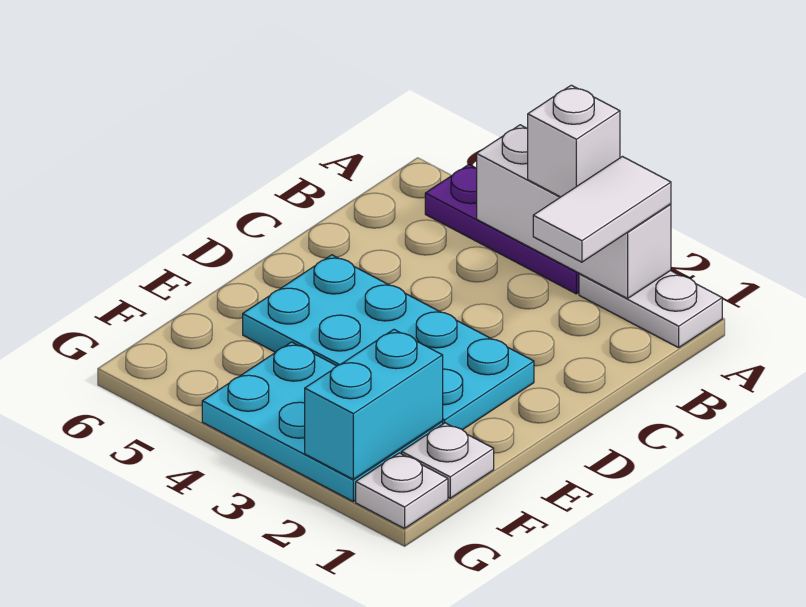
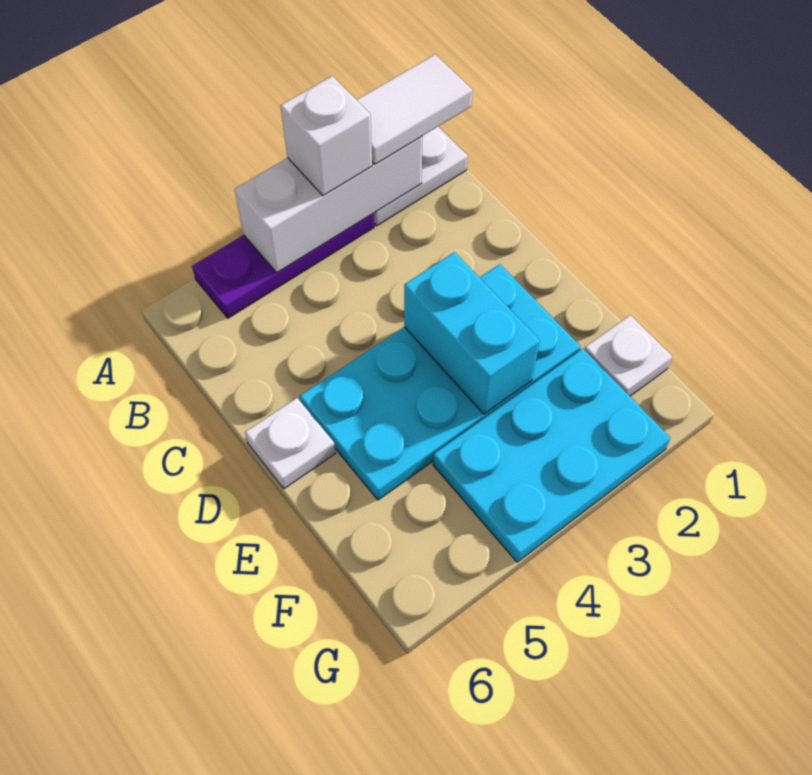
white tile A2:B2 level 3 -> white tile A1:A2 level 3
cyan brick F2:G2 level 2 -> cyan brick D3:E3 level 2
white plate G1 level 1 -> white plate D6 level 1

